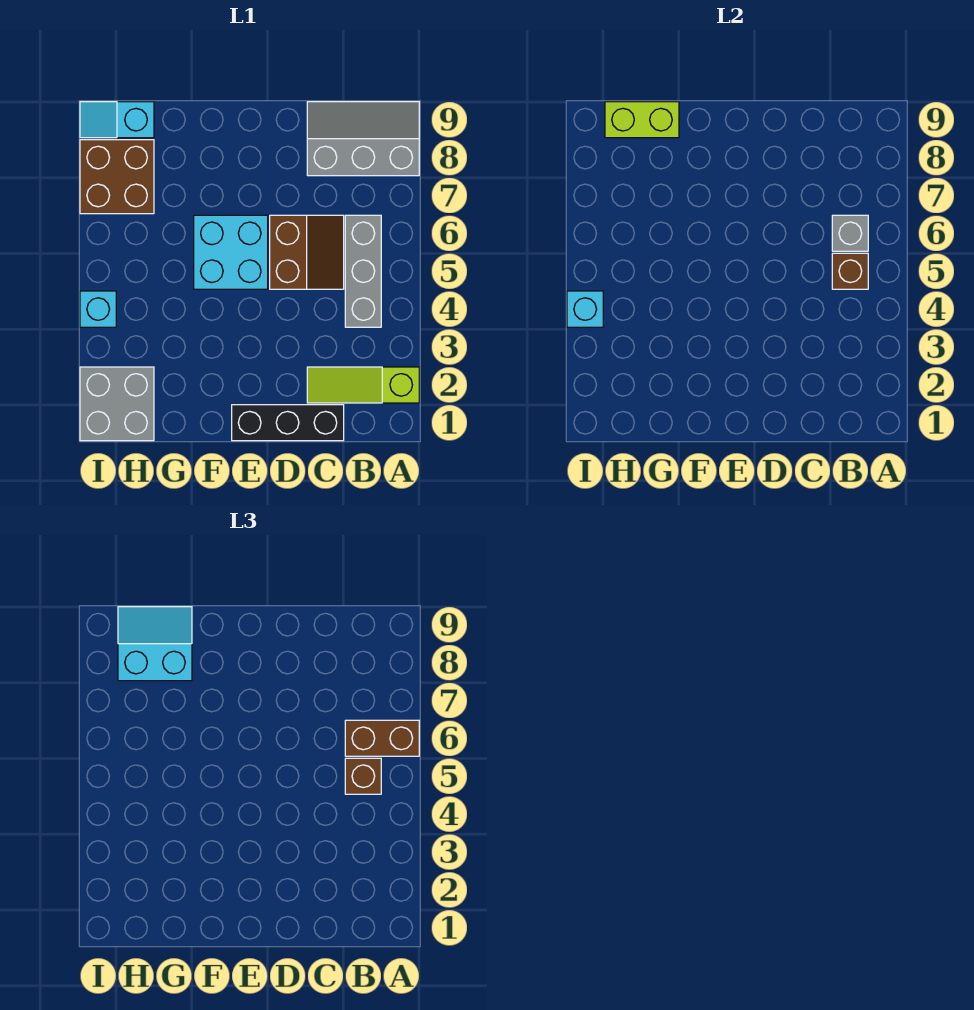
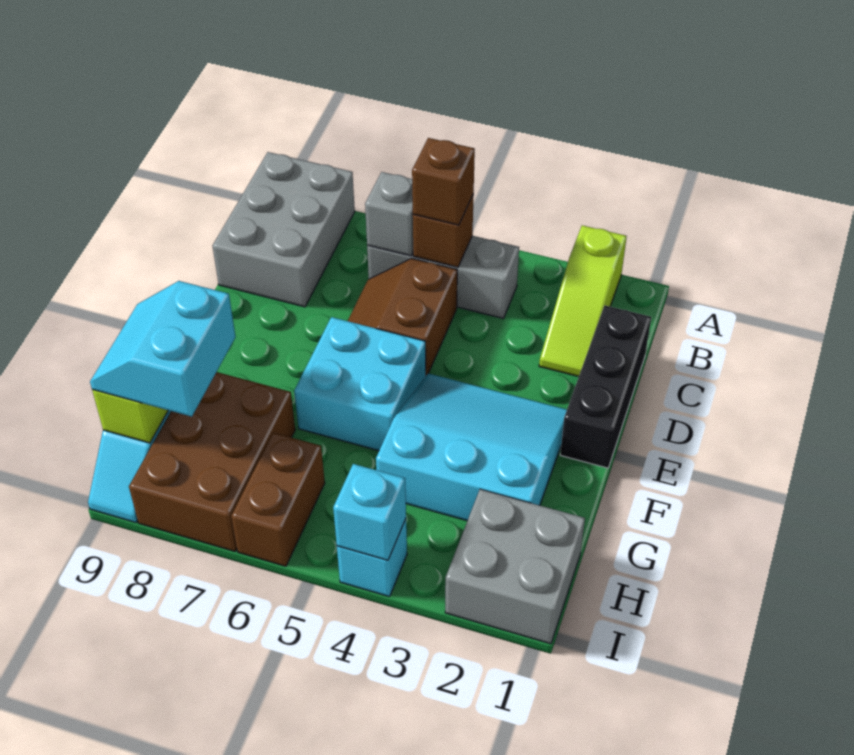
brown brick A6:B6 level 3 -> brown brick H6:I6 level 1
grey slope A8:C9 level 1 top 8 -> grey brick A8:C9 level 1
brown slope C5:D6 level 1 top D -> brown slope C5:D6 level 1 top 5
none -> cyan slope E2:G4 level 1 top G
brown brick H7:I8 level 1 -> brown brick G7:I8 level 1

